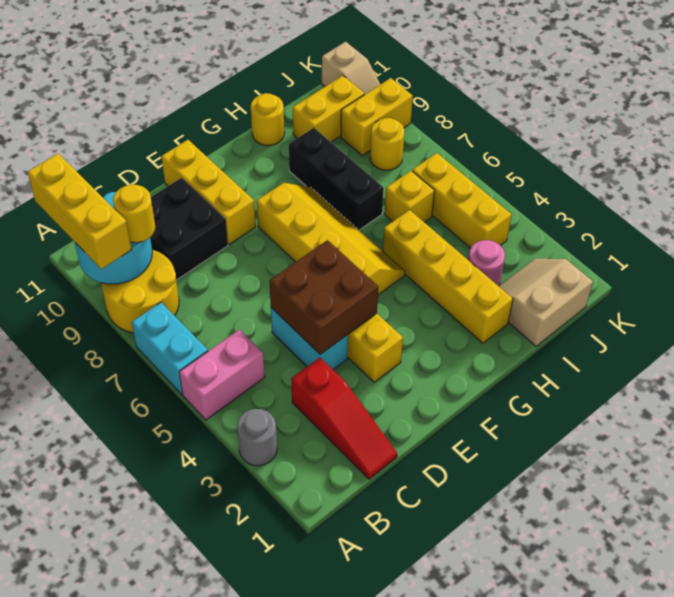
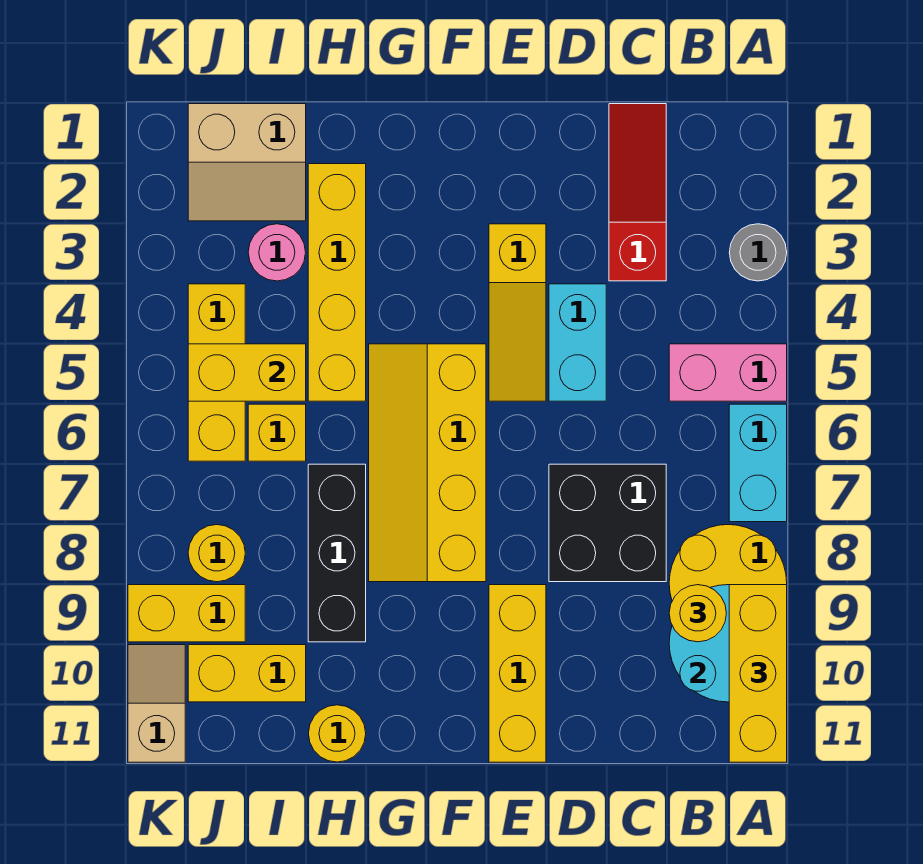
black brick C9:D10 level 1 -> black brick C7:D8 level 1
brown brick D4:E5 level 2 -> none
none -> yellow brick I5:J5 level 2

